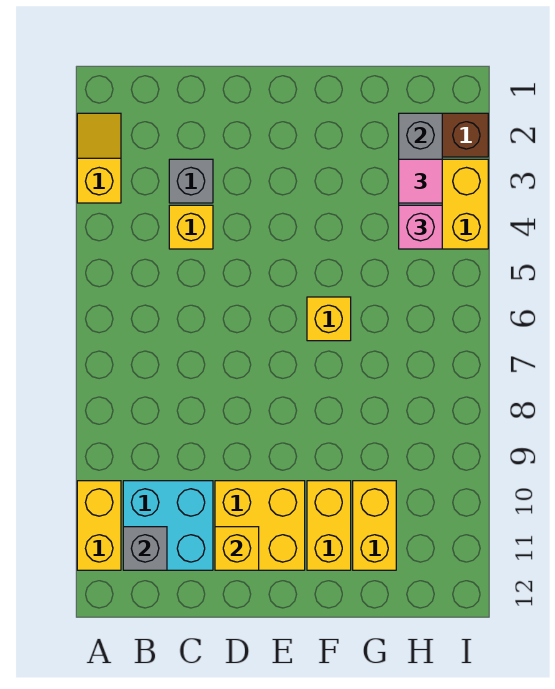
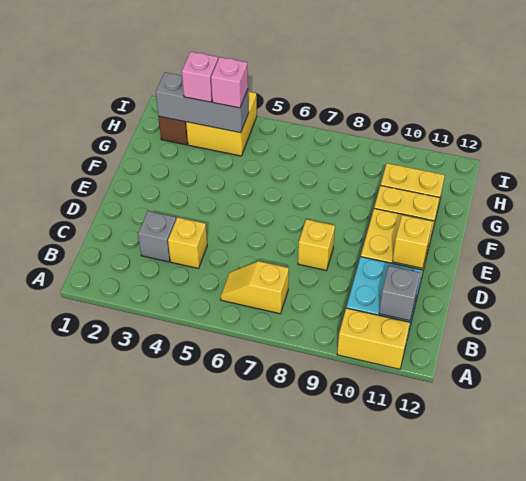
yellow slope A2:A3 level 1 top 3 -> yellow slope B6:B7 level 1 top 7
yellow brick F6 level 1 -> yellow brick D8 level 1
pink tile H3 level 3 -> pink brick H3 level 3

